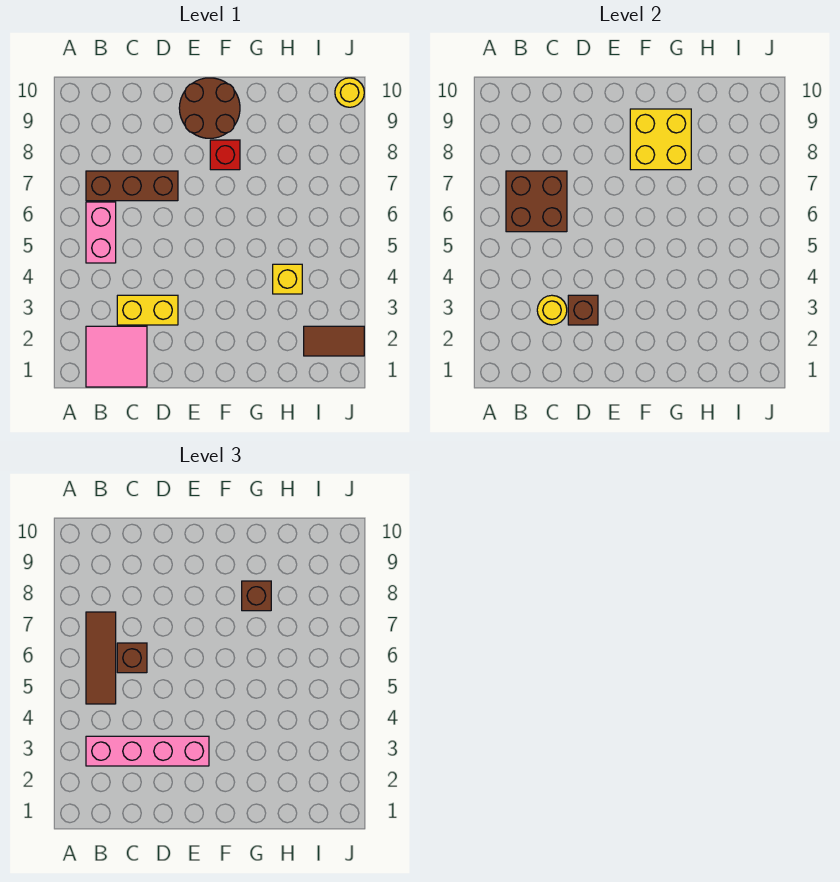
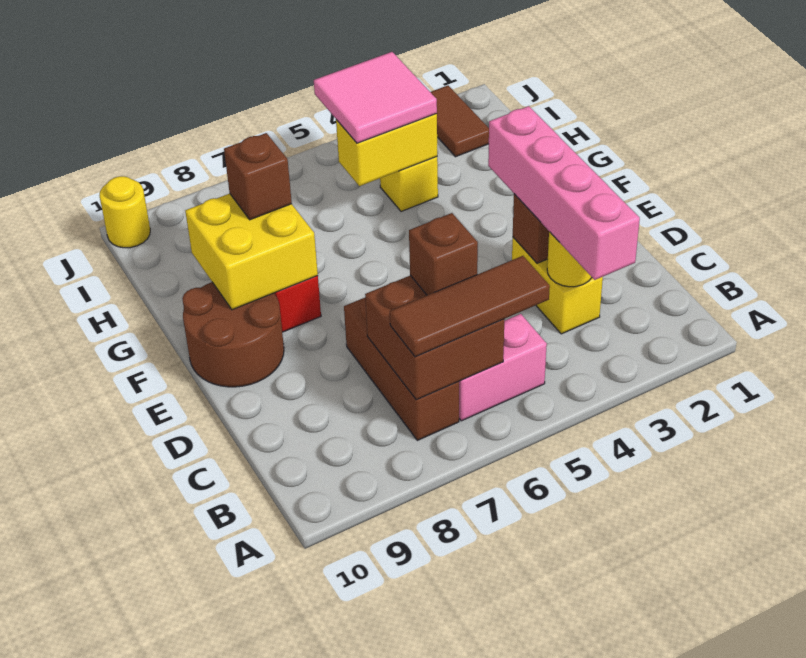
pink tile B1:C2 level 1 -> pink tile H4:I5 level 3
none -> yellow brick H4:H5 level 2

